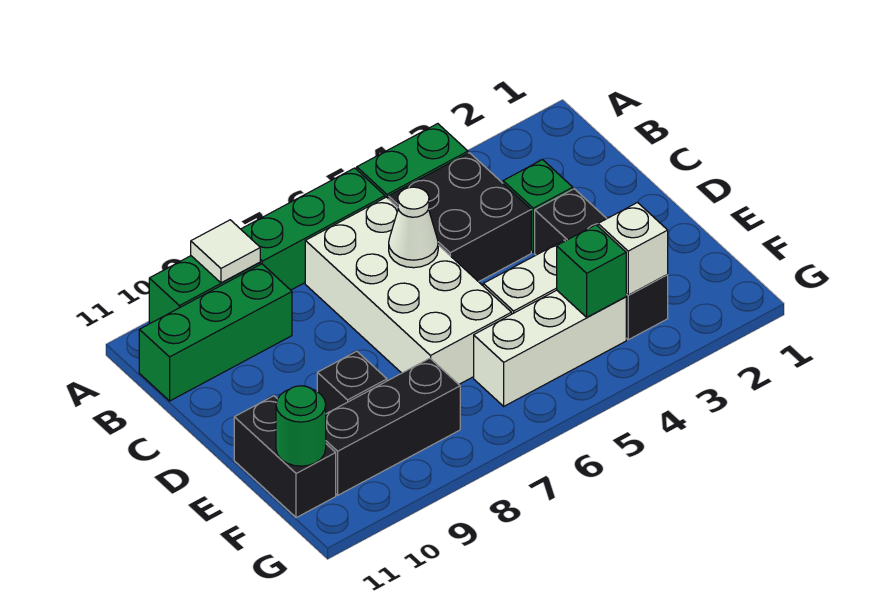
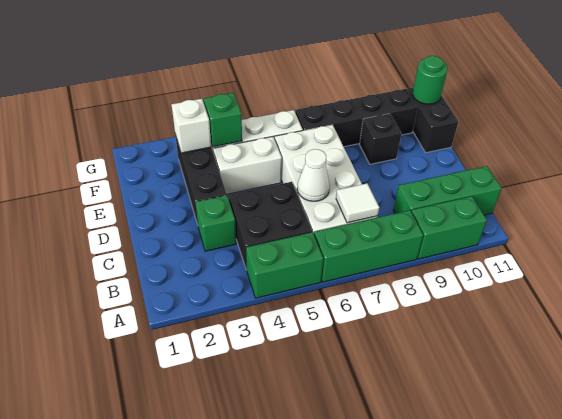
white tile A9 level 2 -> white tile B7 level 2
black brick F8:F10 level 1 -> black brick F7:F10 level 1

